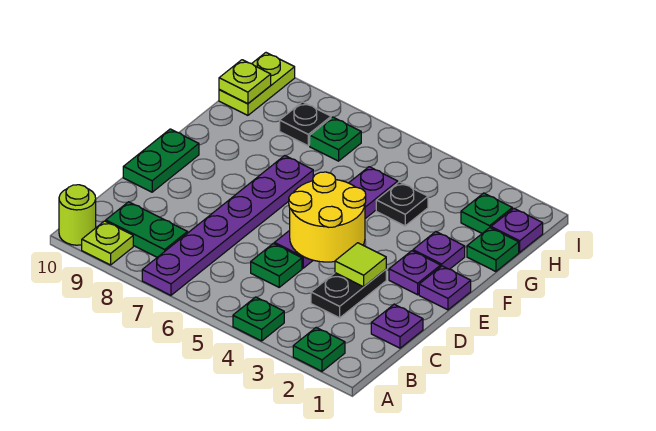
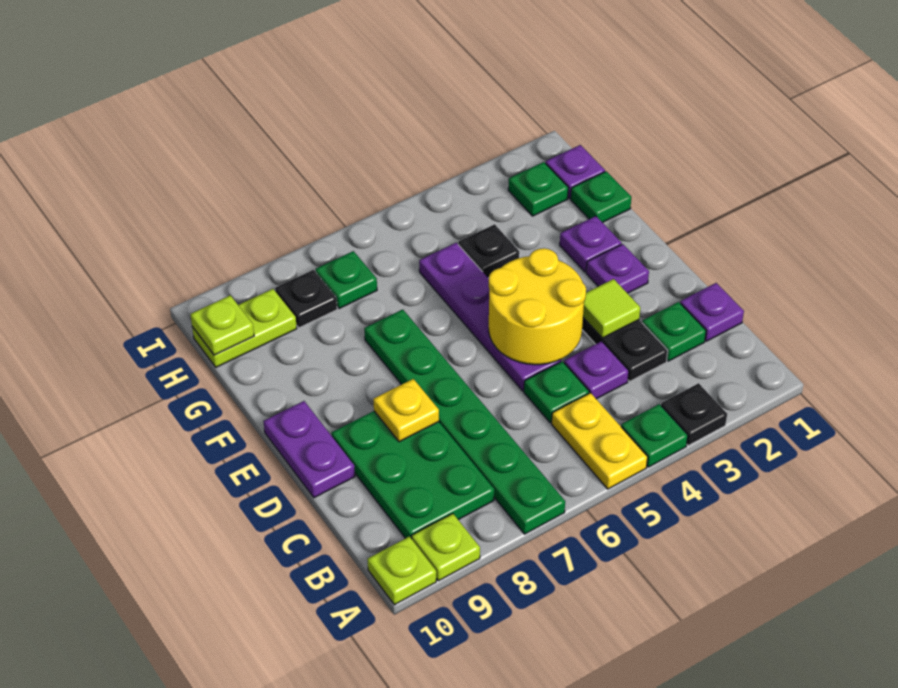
green plate A2 level 1 -> green plate C2 level 1
none -> black plate A3 level 1
none -> yellow plate A5:B5 level 1
purple plate A7:F7 level 1 -> green plate A7:F7 level 1
lime round brick A10 level 1 -> lime plate A10 level 1
green plate B8:B9 level 1 -> green plate B8:D9 level 1
none -> yellow plate D8 level 2
green plate D10:E10 level 1 -> purple plate D10:E10 level 1
purple plate E1 level 1 -> purple plate C4 level 1
lime plate H10:I10 level 1 -> lime plate H9:H10 level 1

